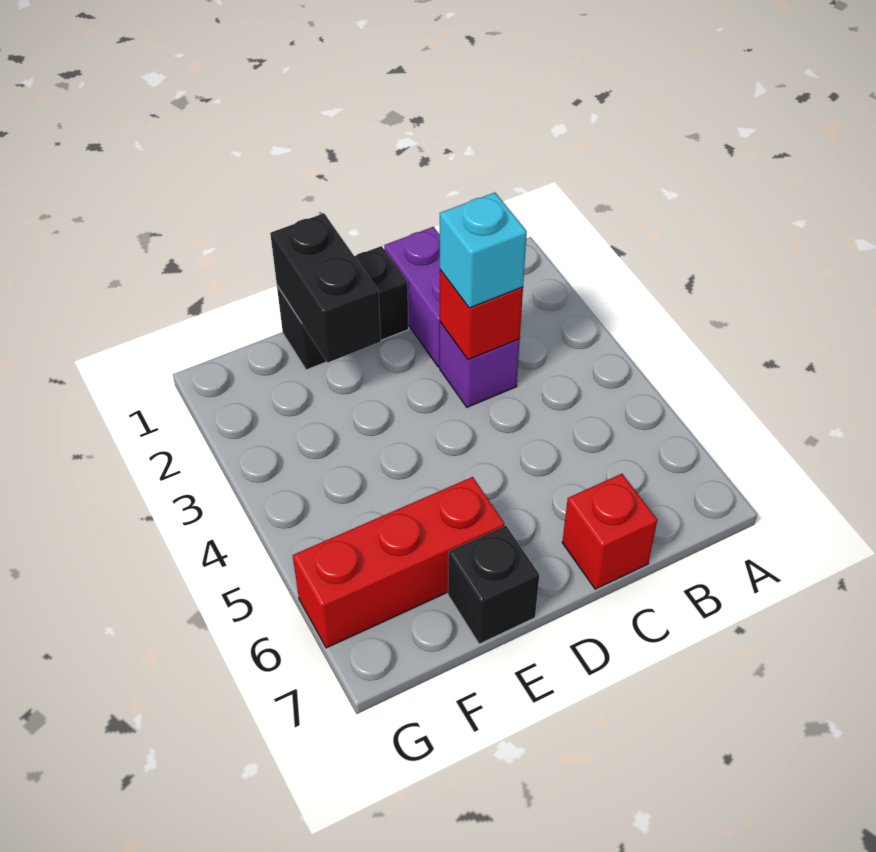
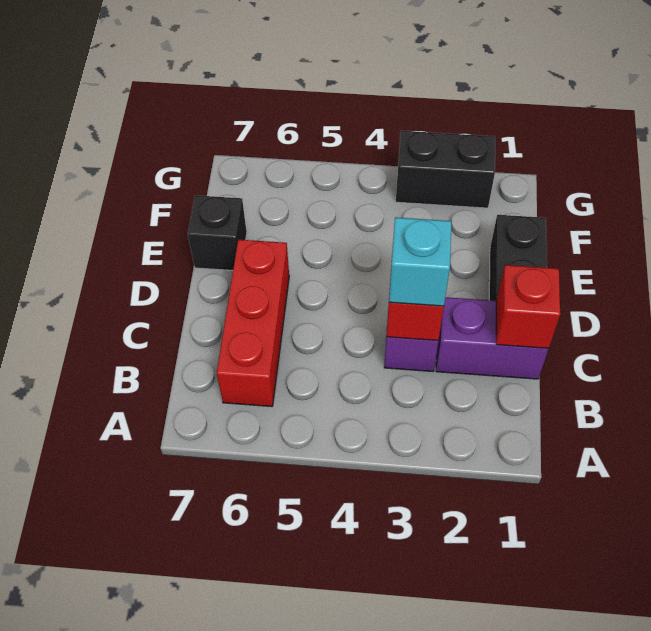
red brick C7 level 1 -> red brick C1 level 2
black brick E1:E2 level 2 -> black brick G2:G3 level 1
red brick E6:G6 level 1 -> red brick B6:D6 level 1

